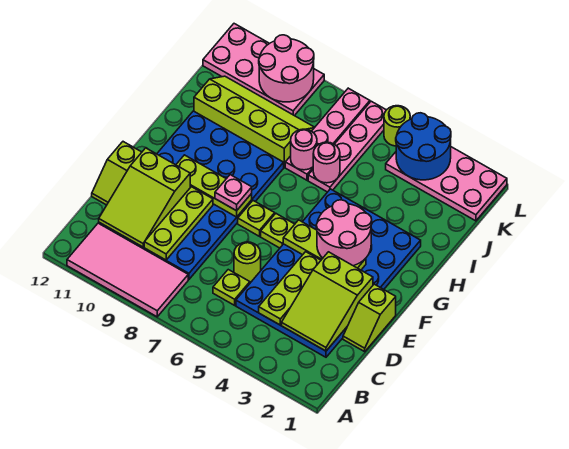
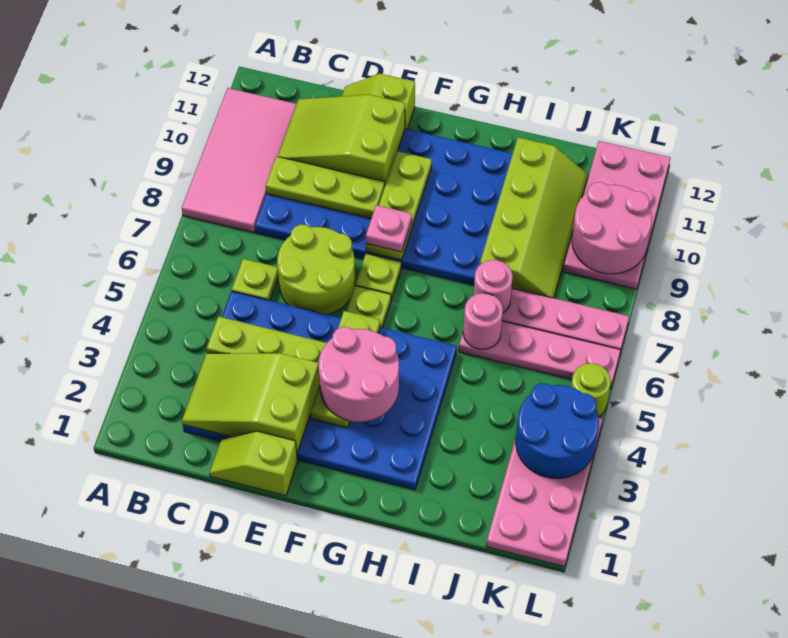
lime round brick D6 level 1 -> lime round brick D6:E7 level 1

